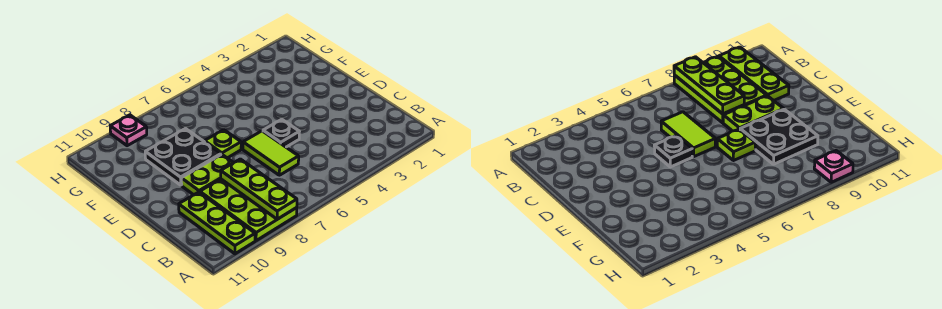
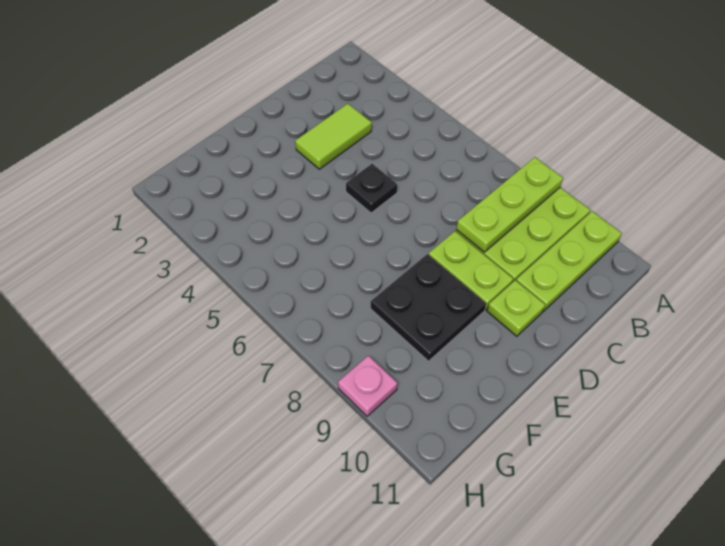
lime tile C6:D6 level 1 -> lime tile C3:D3 level 1
lime plate E7 level 1 -> lime plate D10 level 1

